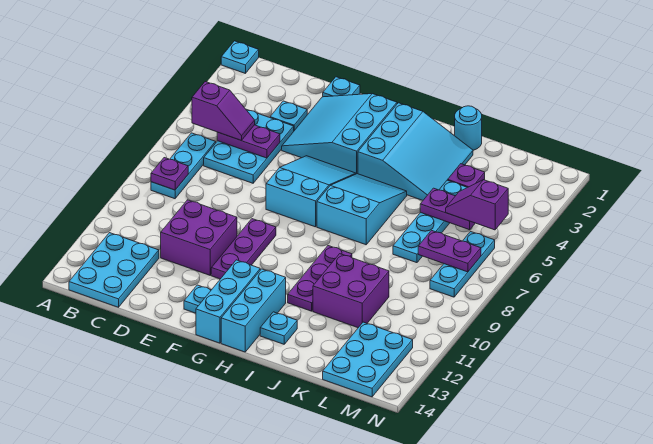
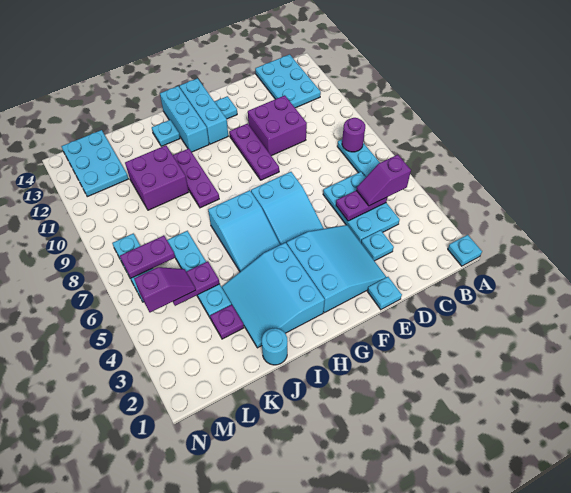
purple plate B8 level 2 -> purple round brick B8 level 2

